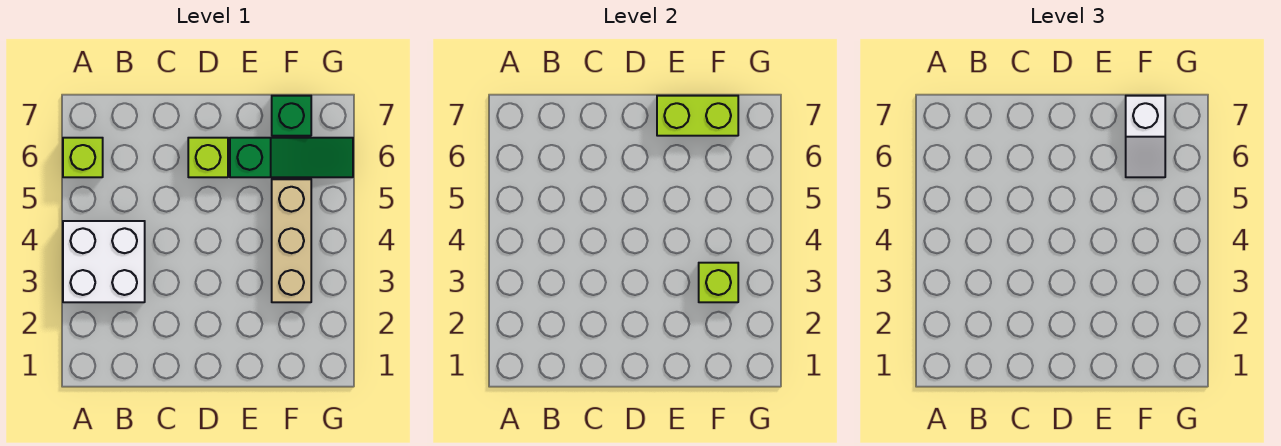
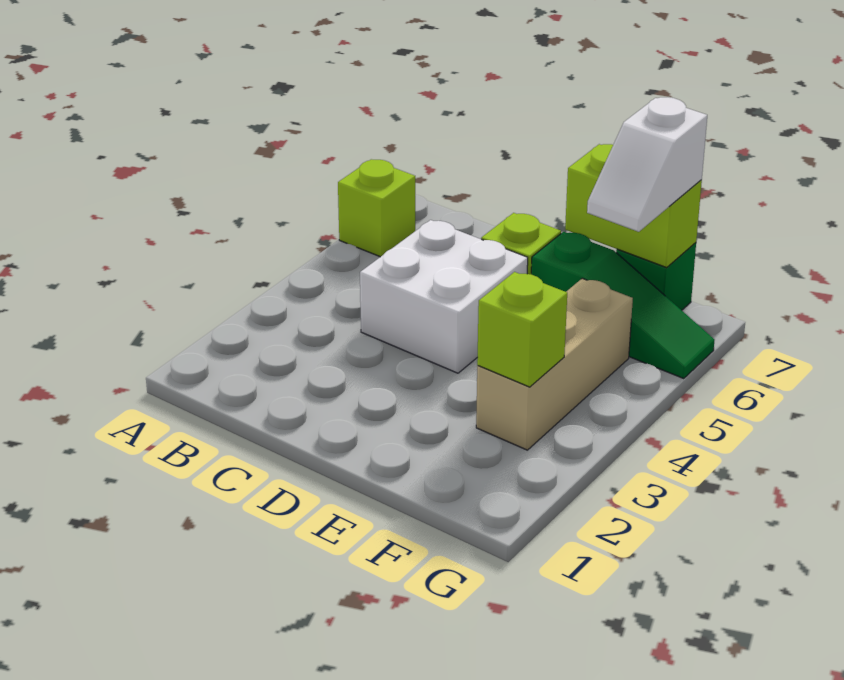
white brick A3:B4 level 1 -> white brick C4:D5 level 1

